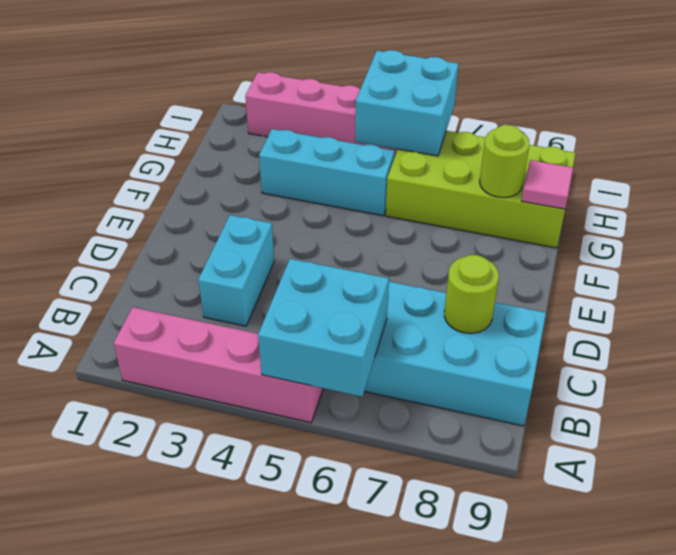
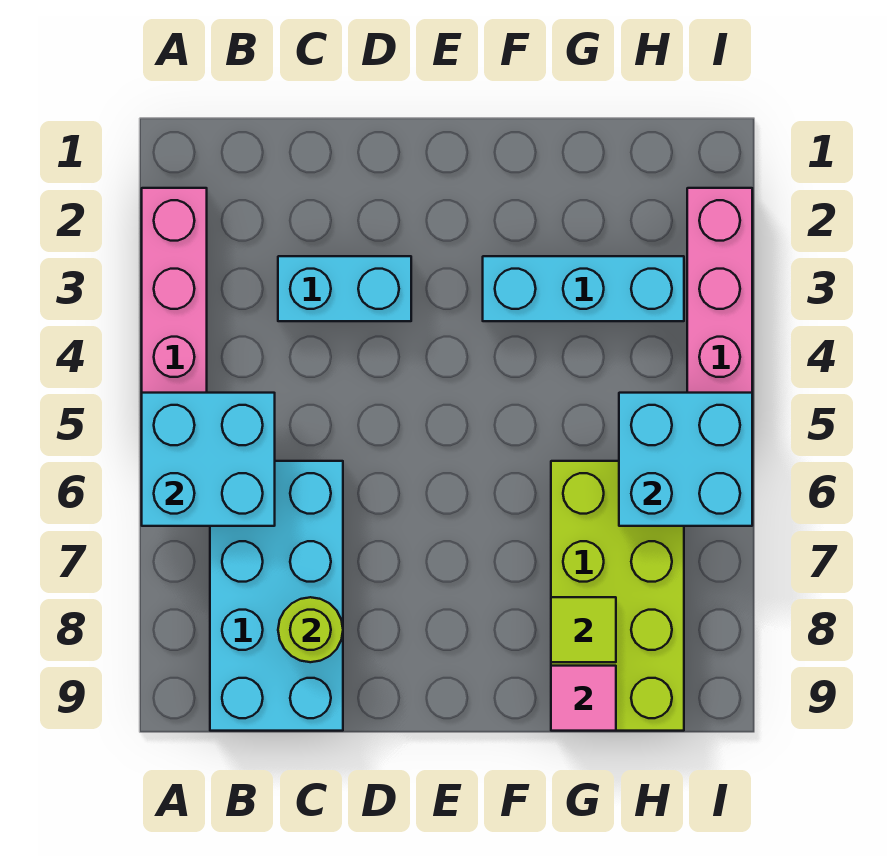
cyan brick G3:G5 level 1 -> cyan brick F3:H3 level 1
lime round brick G8 level 2 -> lime tile G8 level 2

